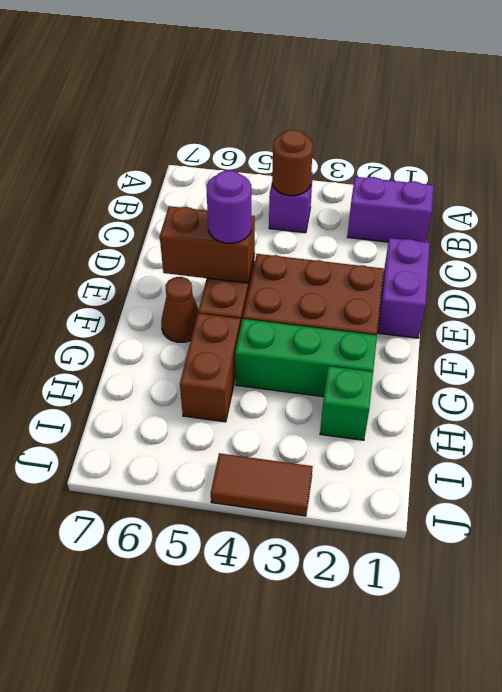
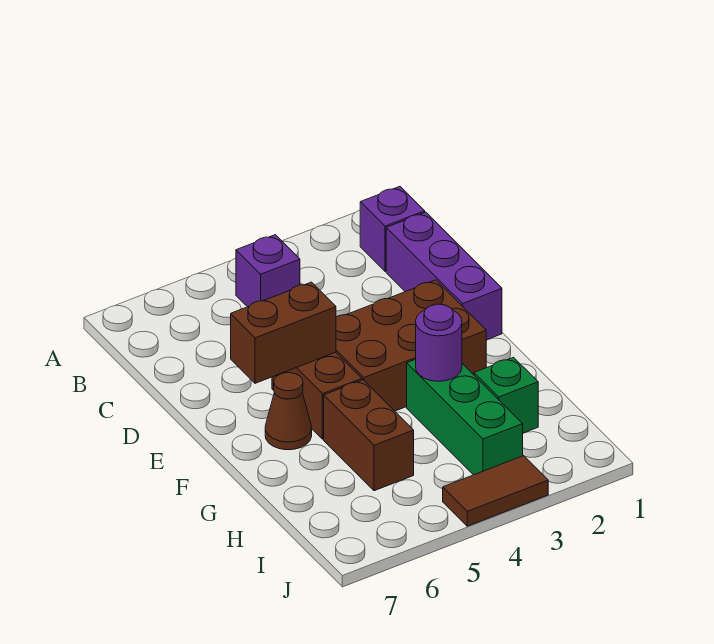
purple brick B1:B2 level 1 -> purple brick B1 level 1
brown round brick B4 level 2 -> none
purple brick D1:E1 level 1 -> purple brick C1:E1 level 1
purple round brick E5 level 3 -> purple round brick G3 level 2
green brick G2:G4 level 1 -> green brick G3:I3 level 1

